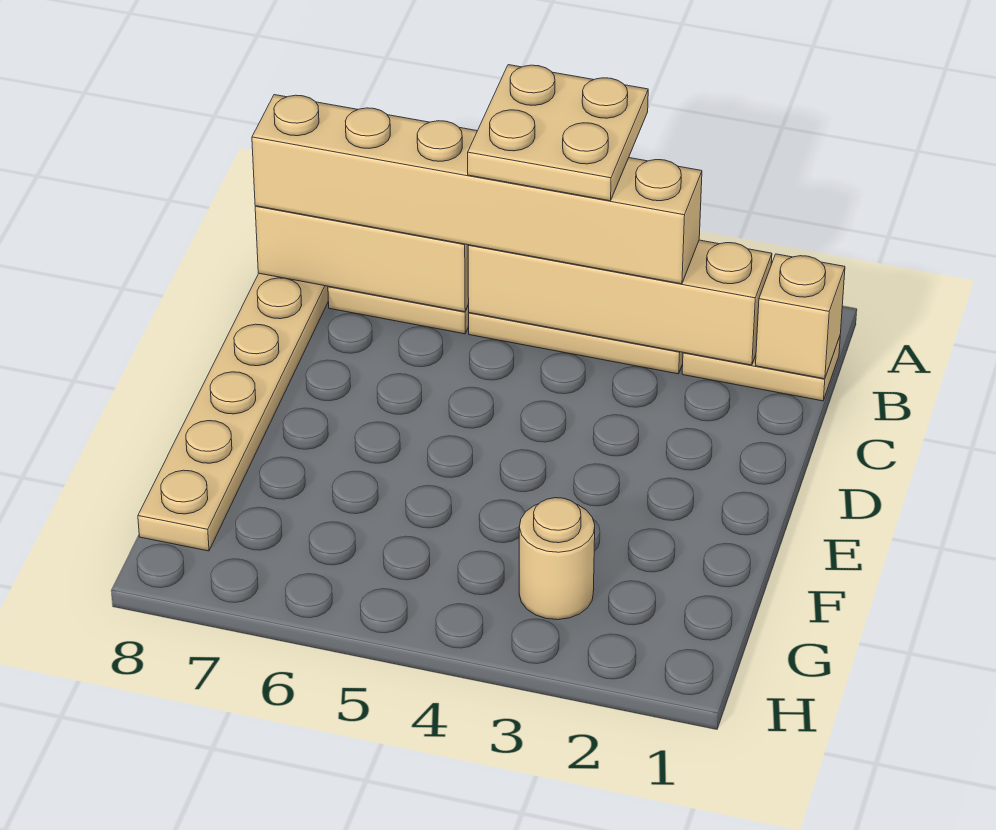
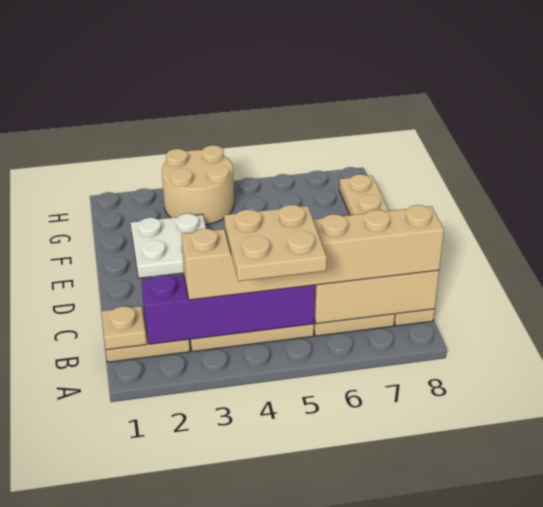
tan brick B1 level 2 -> tan plate B1 level 2
tan brick B2:B5 level 2 -> purple brick B2:B5 level 2
none -> white plate E2:F3 level 1
tan round brick G3 level 1 -> tan round brick G3:H4 level 1

